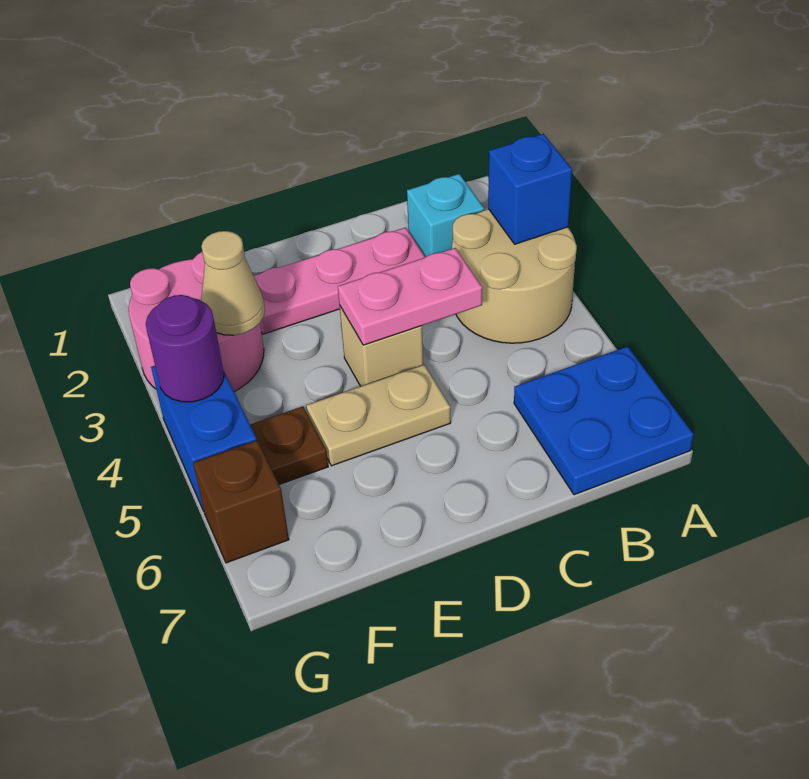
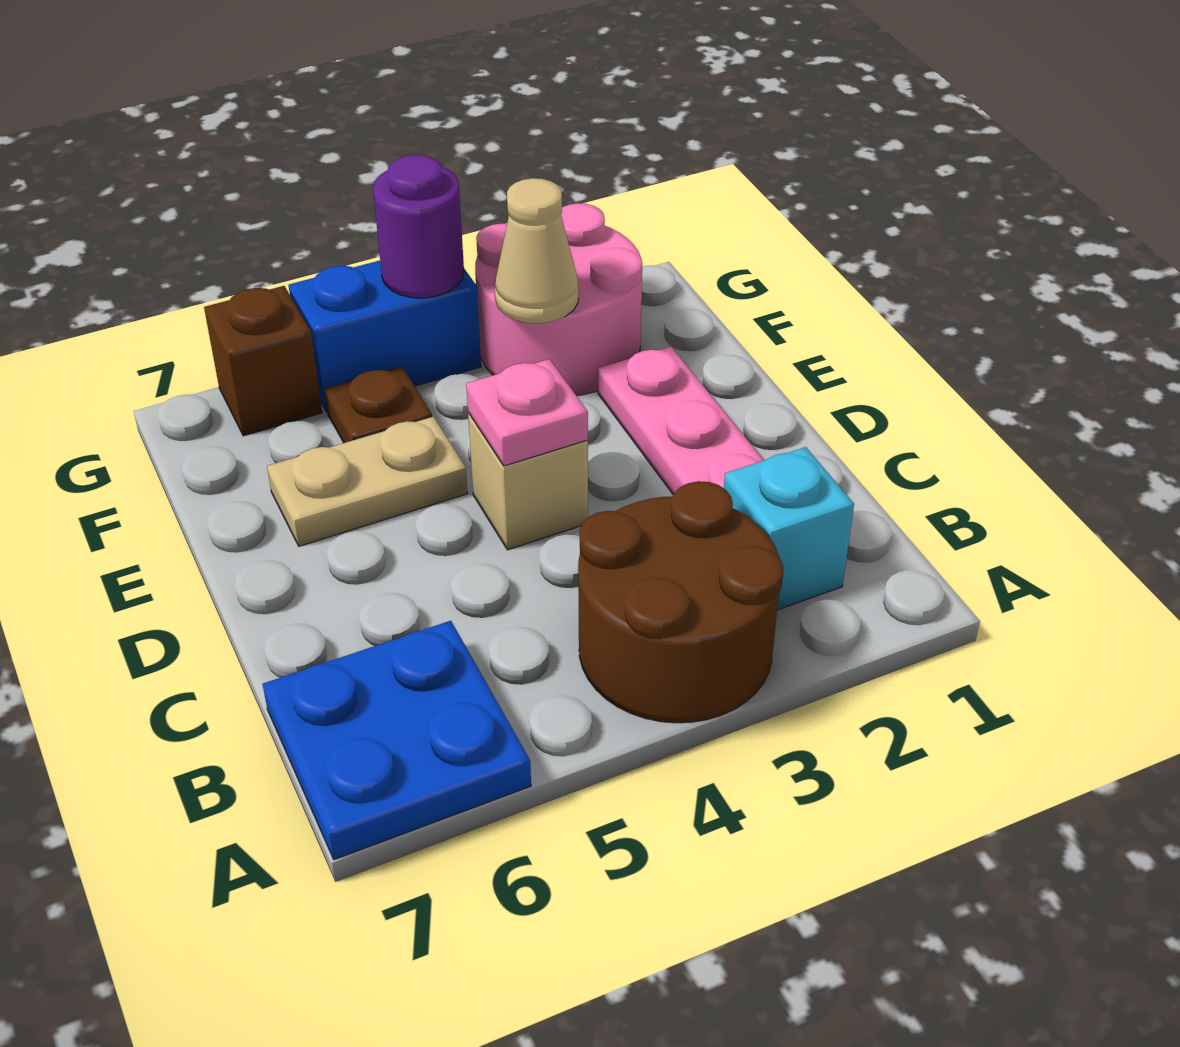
tan round brick A3:B4 level 1 -> brown round brick A3:B4 level 1
blue brick A3 level 2 -> none
pink plate C4:D4 level 2 -> pink plate D4 level 2
tan plate D5:E5 level 1 -> tan plate E5:E6 level 1

